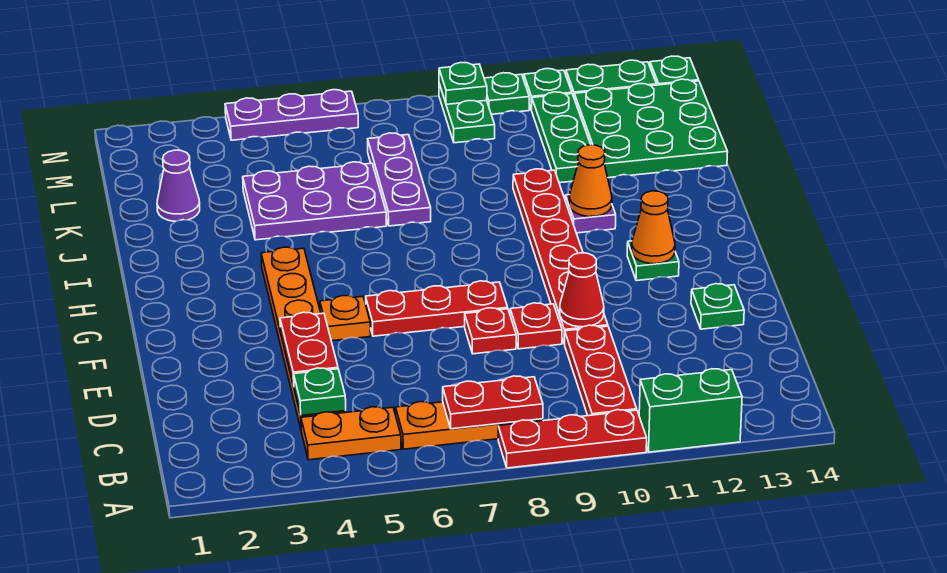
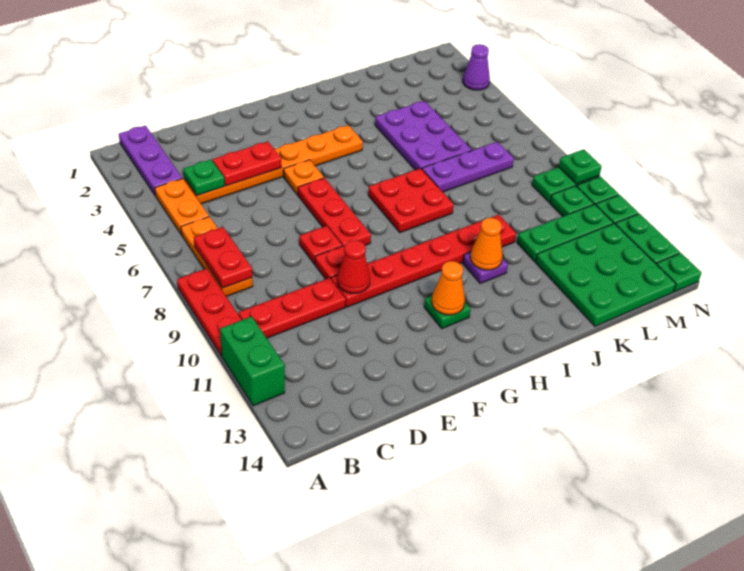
green plate E13 level 1 -> green plate M10 level 1
none -> red plate H7:I8 level 1
purple cone K2 level 1 -> purple cone N3 level 1
purple plate N4:N6 level 1 -> purple plate B1:B3 level 1

